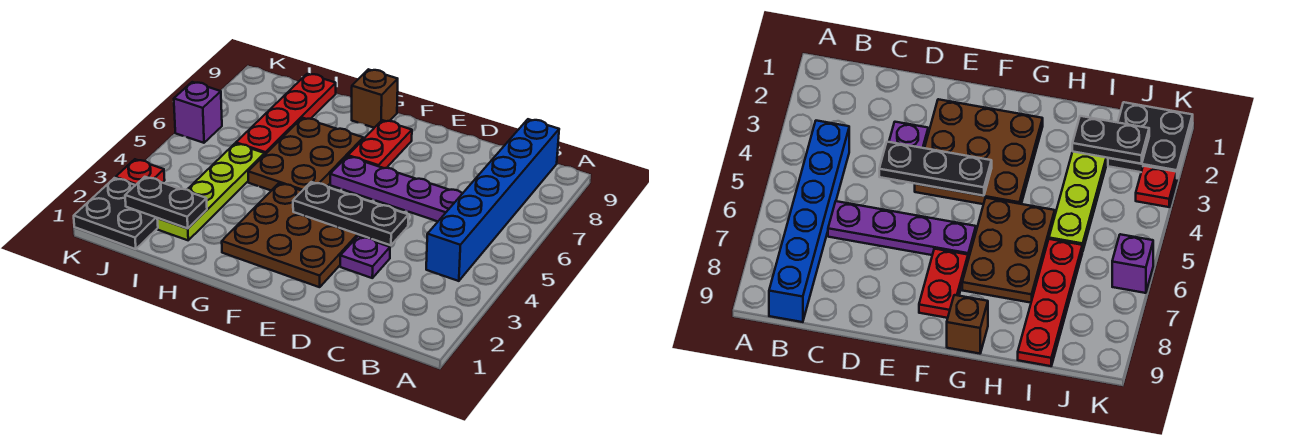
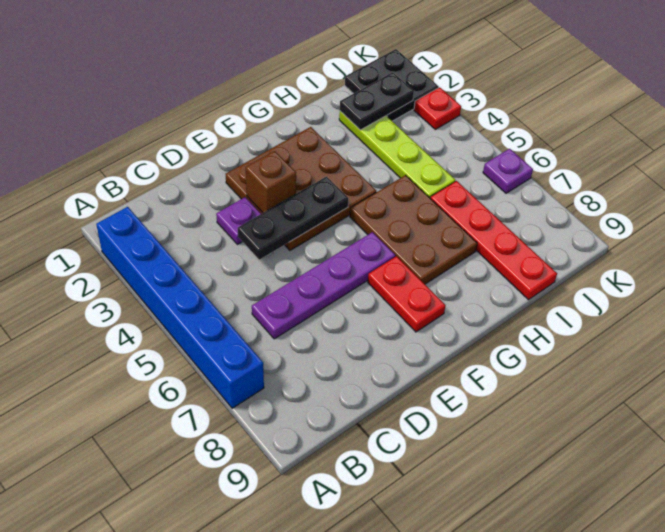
blue brick B4:B9 level 1 -> blue brick A2:A7 level 1
brown brick G9 level 1 -> brown brick E3 level 2
purple brick K6 level 1 -> purple plate K6 level 1

